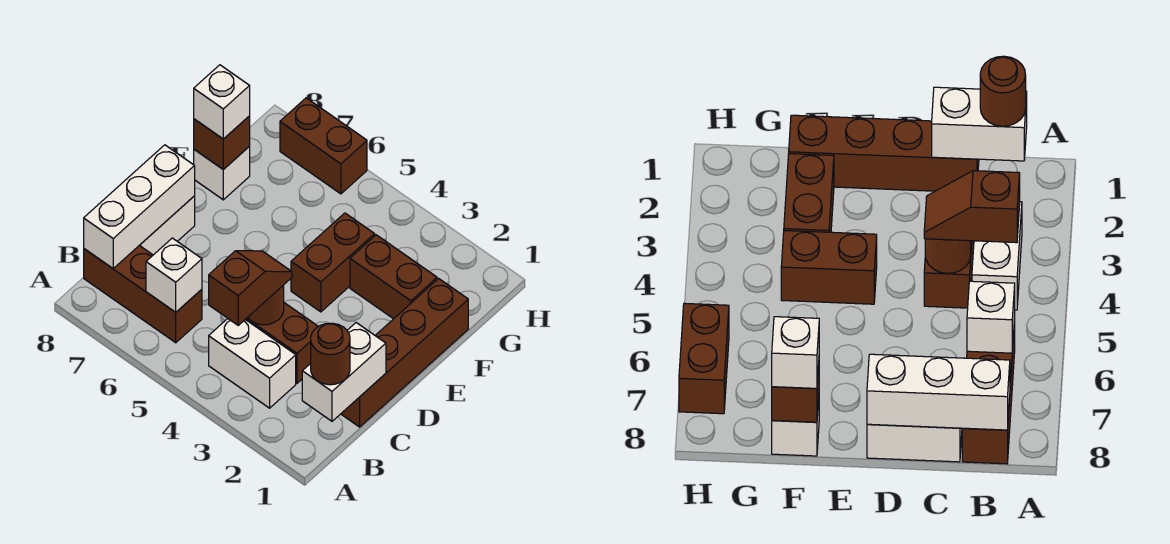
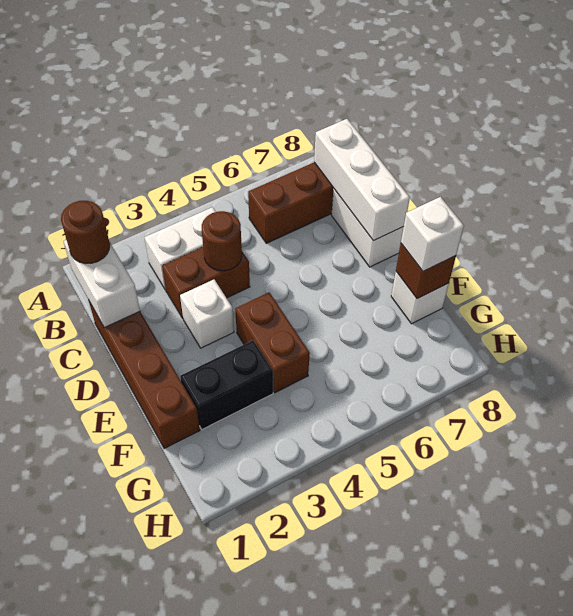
brown slope B4:C4 level 3 top B -> none
white brick B6 level 2 -> white brick D3 level 1
brown brick F2:F3 level 1 -> black brick F2:F3 level 1
brown brick H6:H7 level 1 -> none

